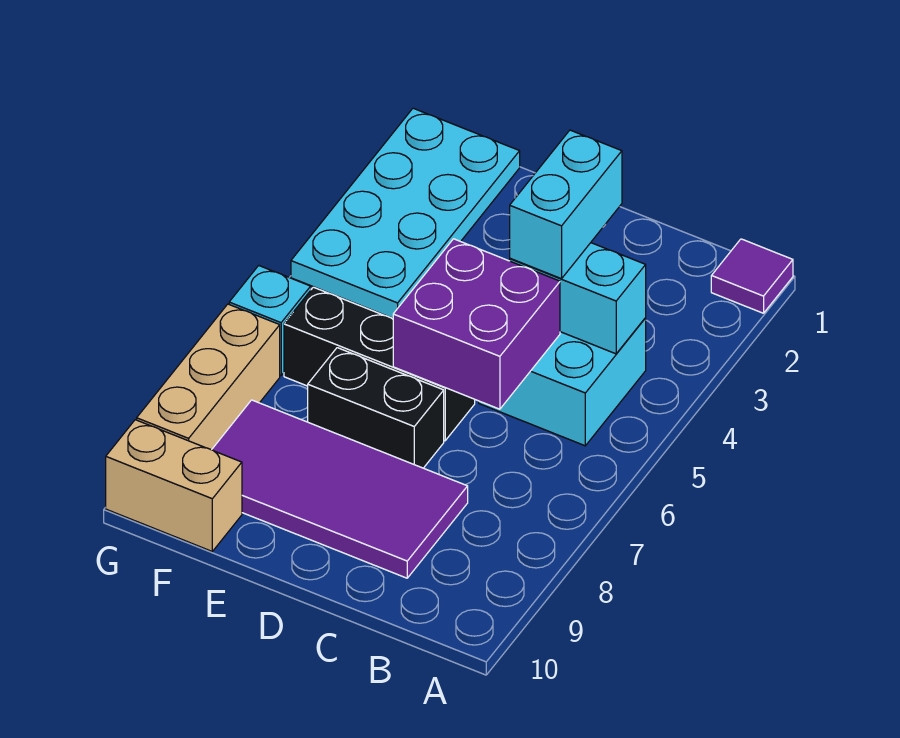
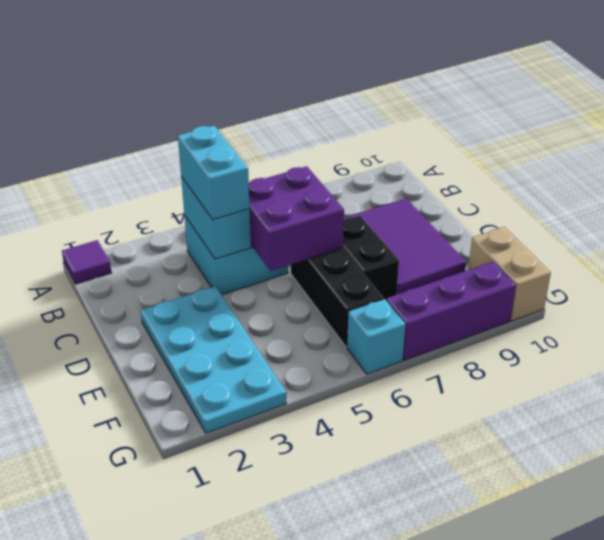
cyan brick C3:C4 level 3 -> cyan brick B4:C4 level 3
purple tile C8:F9 level 1 -> purple tile C8:E9 level 1
cyan plate F1:G4 level 1 -> cyan plate D2:G3 level 1
tan brick G7:G9 level 1 -> purple brick G7:G9 level 1

